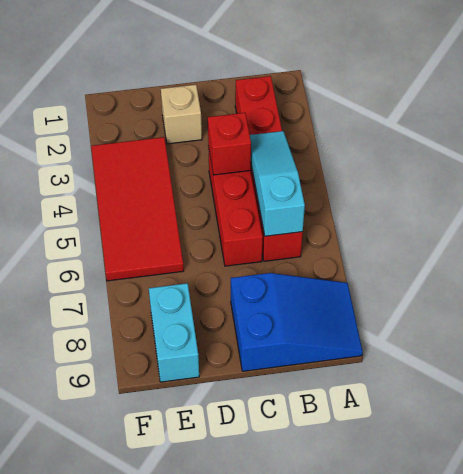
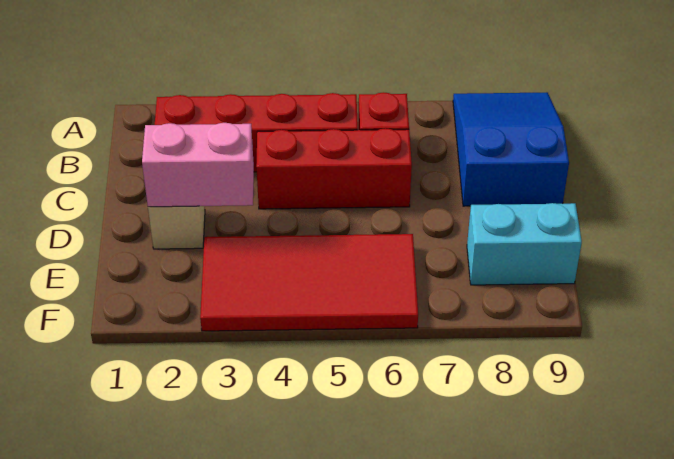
cyan slope B4:B6 level 2 top 6 -> none
red brick C4 level 2 -> none
none -> pink brick D2:D3 level 2

